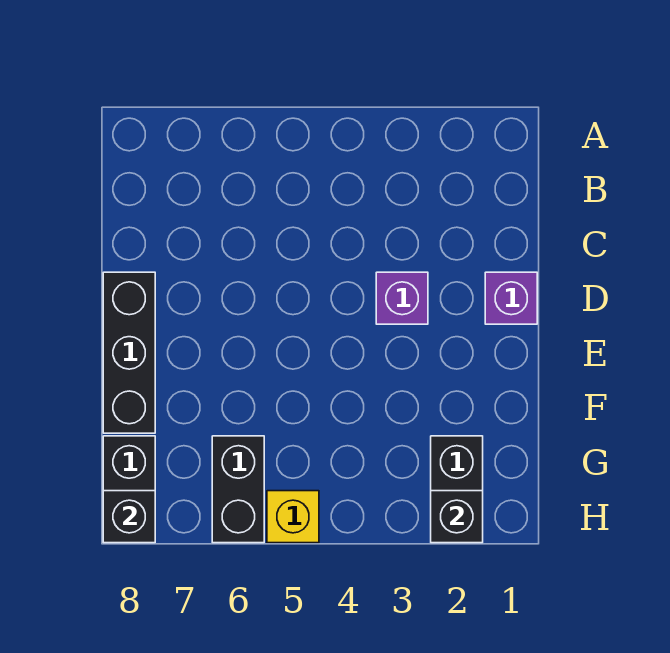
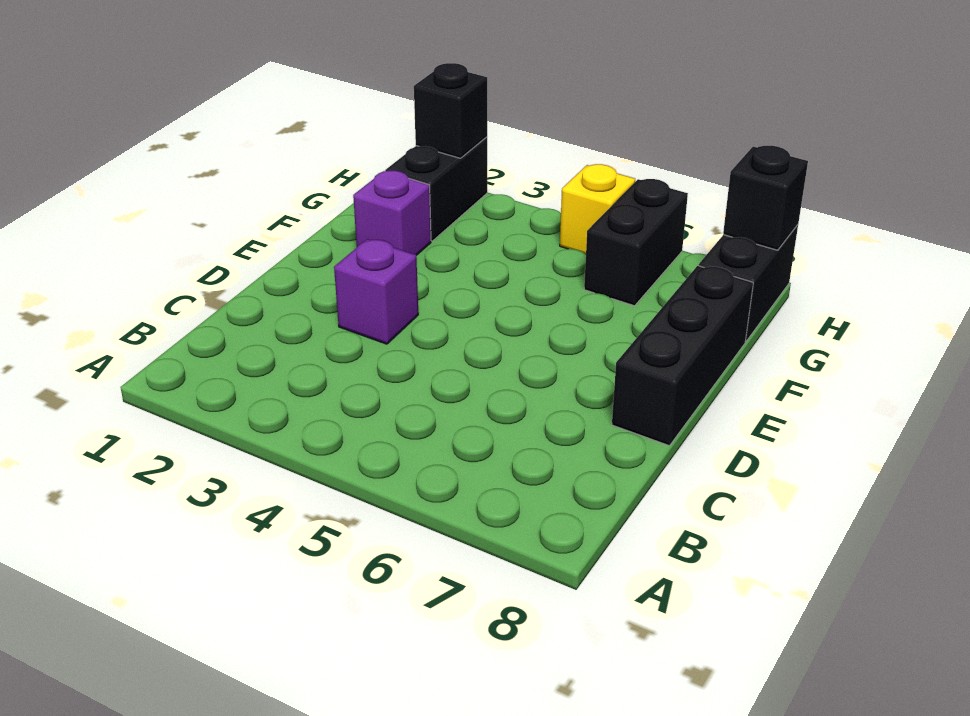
purple brick D1 level 1 -> purple brick F2 level 1

